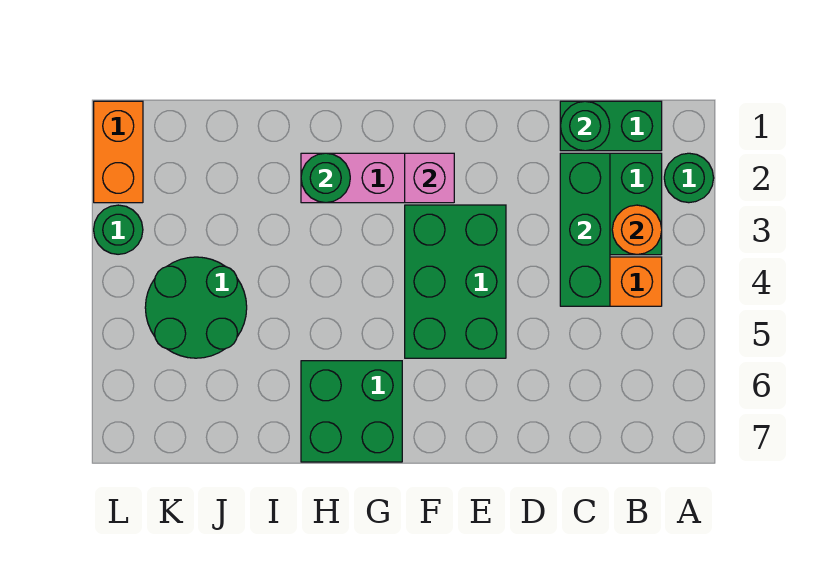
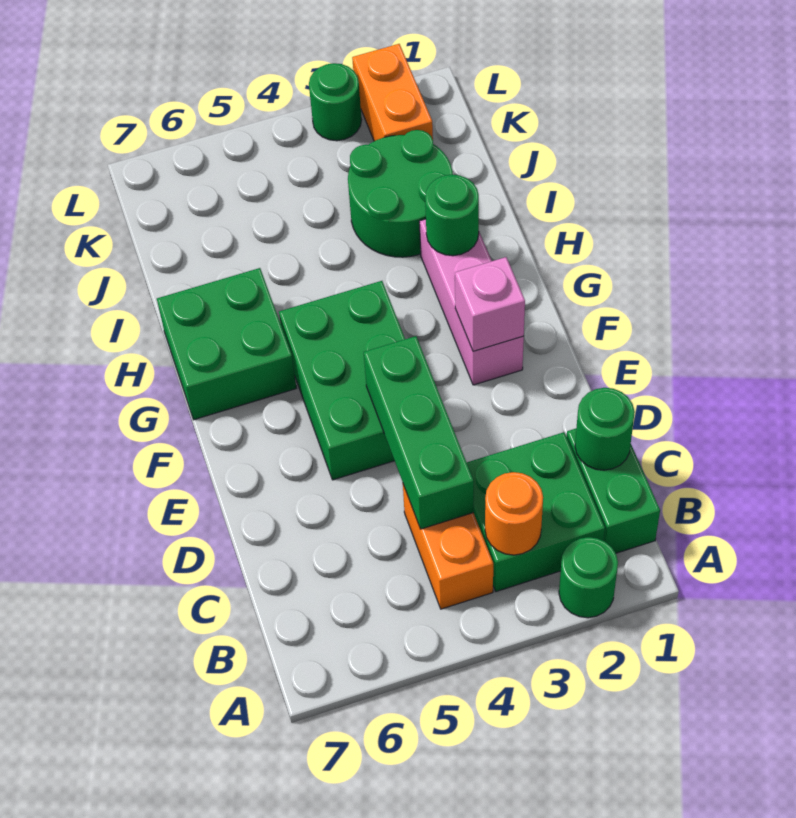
green brick C2:C4 level 2 -> green brick C4:E4 level 2
green brick E3:F5 level 1 -> green brick E4:G5 level 1
green round brick J4:K5 level 1 -> green round brick I2:J3 level 1
orange brick L1:L2 level 1 -> orange brick K2:L2 level 1

